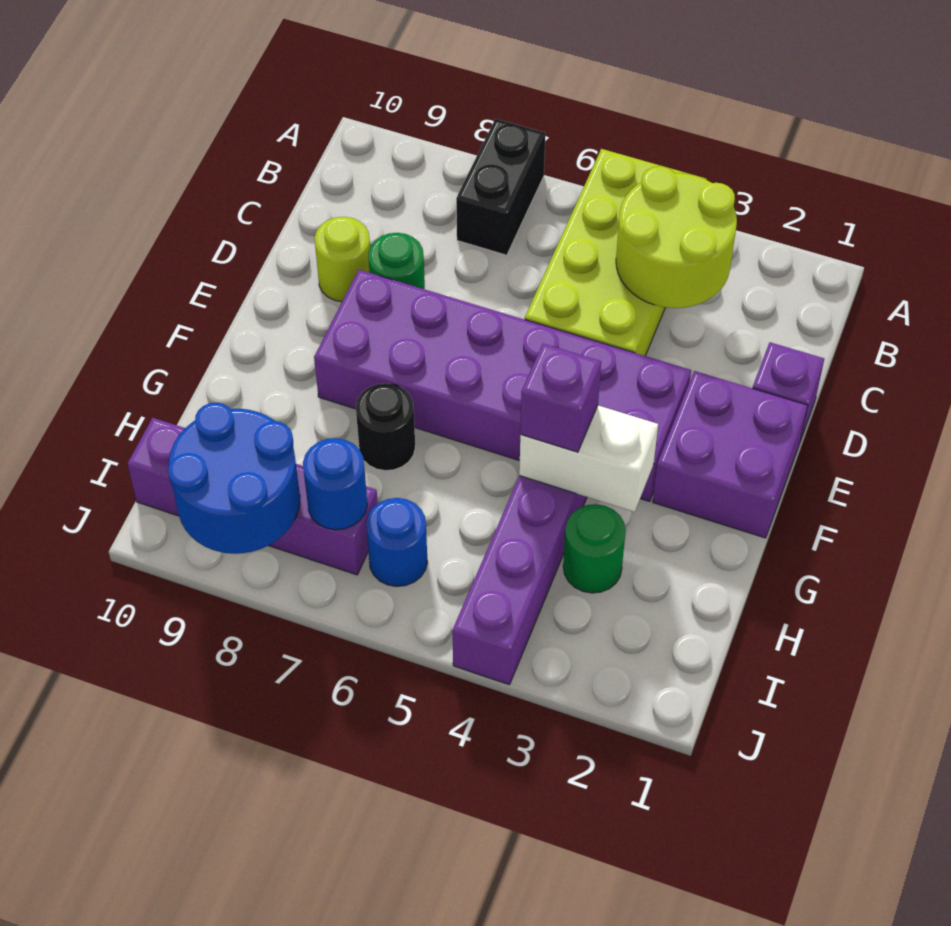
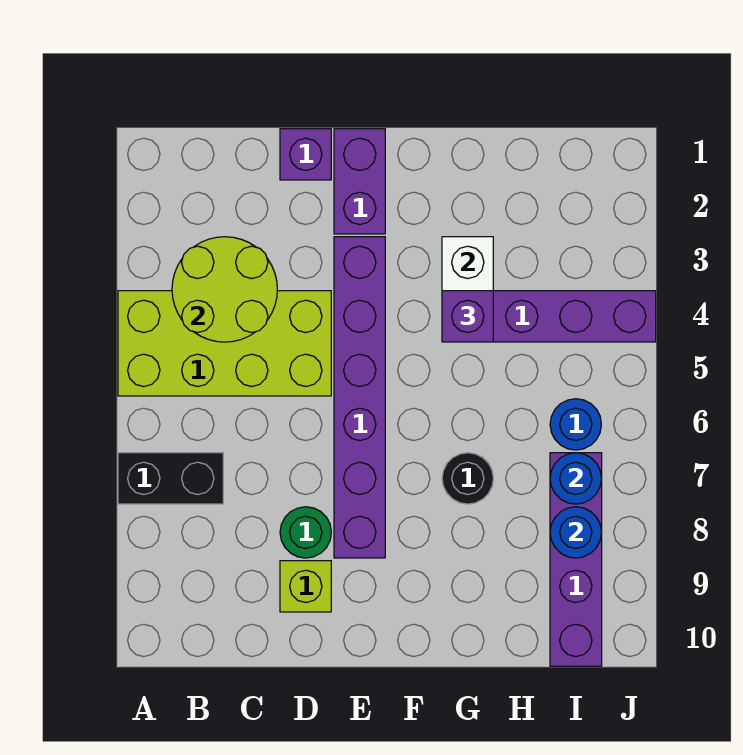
lime round brick D9 level 1 -> lime brick D9 level 1
purple brick E1:F2 level 1 -> purple brick E1:E2 level 1
purple brick E3:F8 level 1 -> purple brick E3:E8 level 1
green round brick H3 level 1 -> none
blue round brick I8:J9 level 2 -> blue round brick I8 level 2

